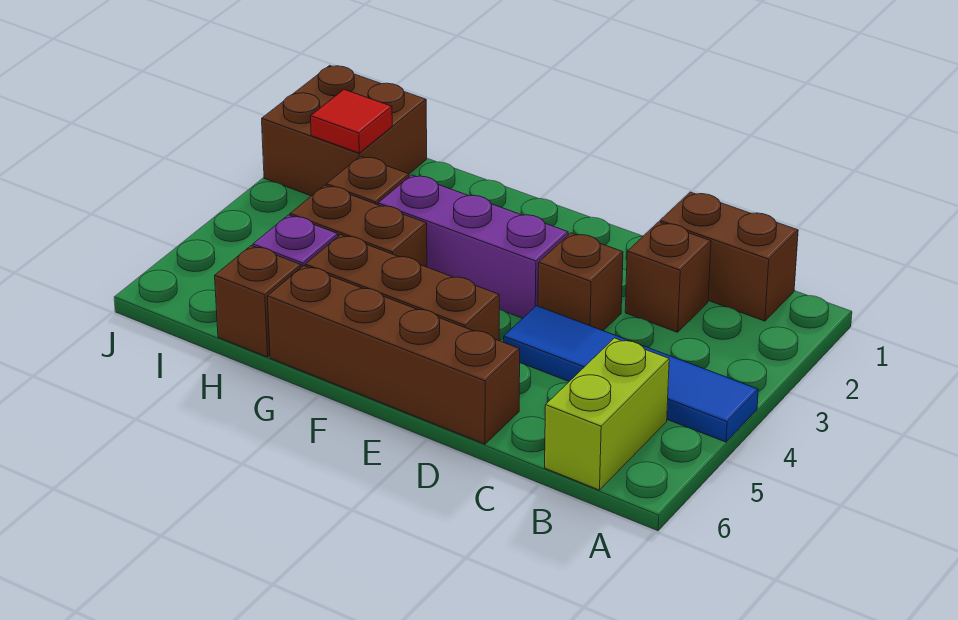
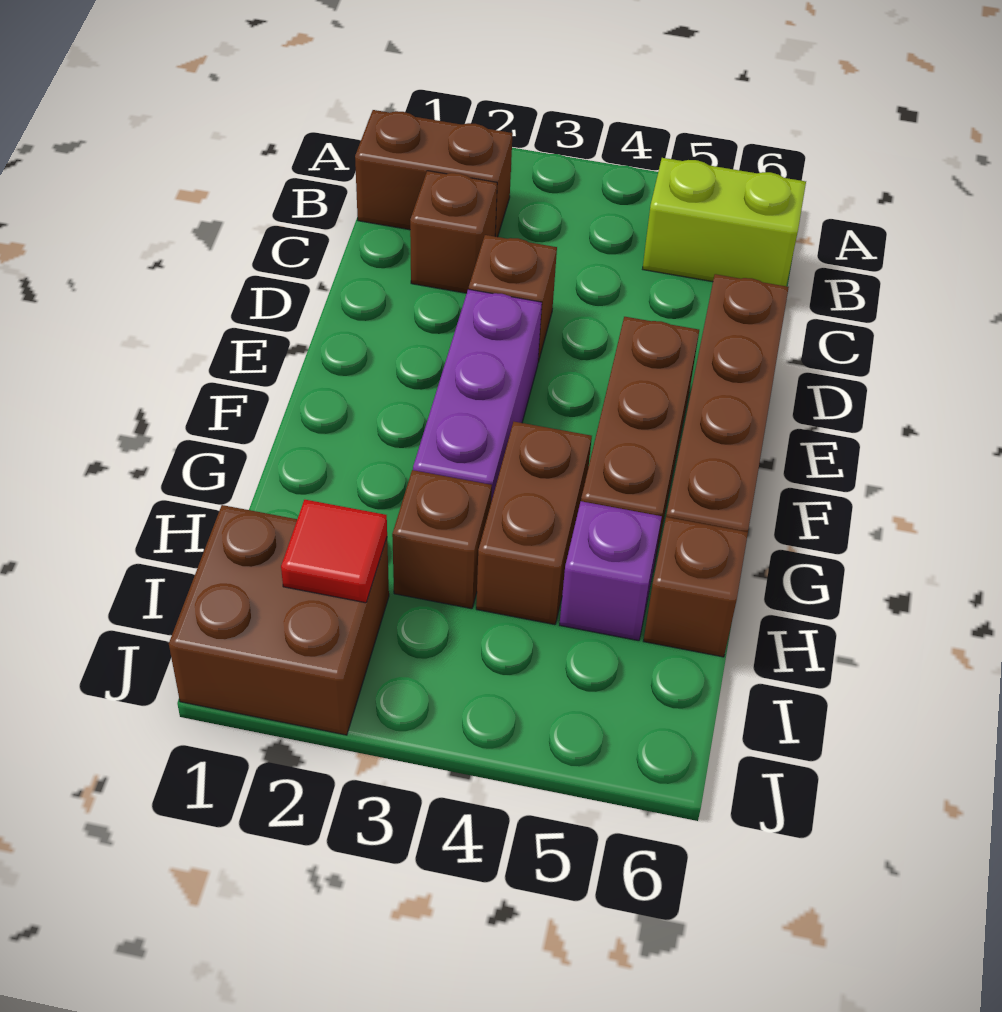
blue tile A4:D4 level 1 -> none
brown brick B1:C1 level 1 -> brown brick B1:B2 level 1

